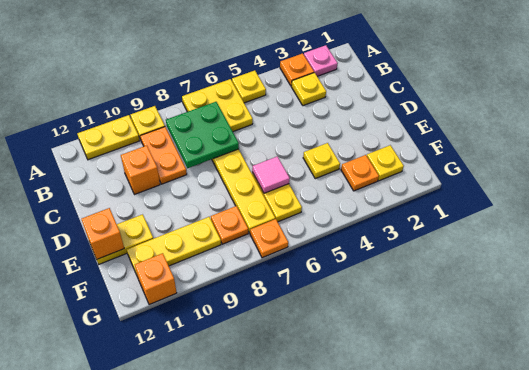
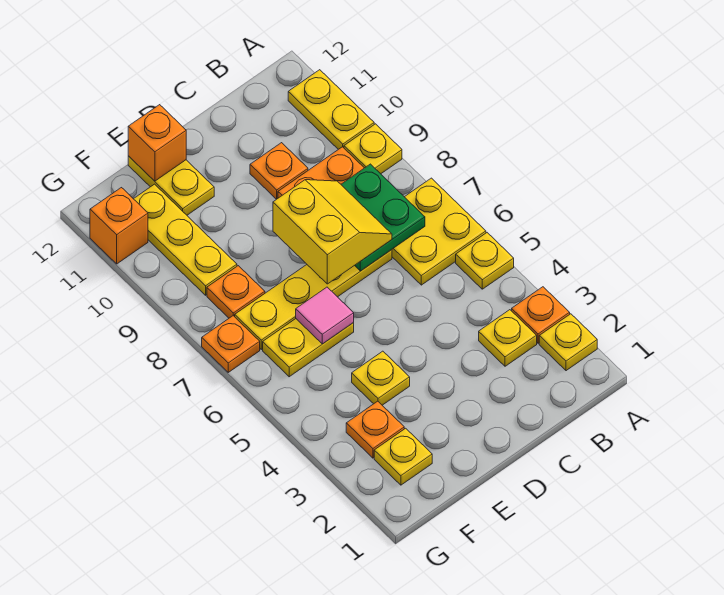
pink plate A2 level 1 -> yellow plate A2 level 1
none -> yellow slope C7:D8 level 3 top D
orange brick C10 level 1 -> orange plate C10 level 1

